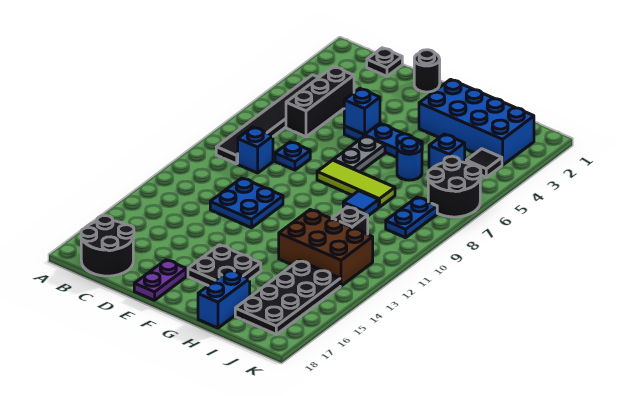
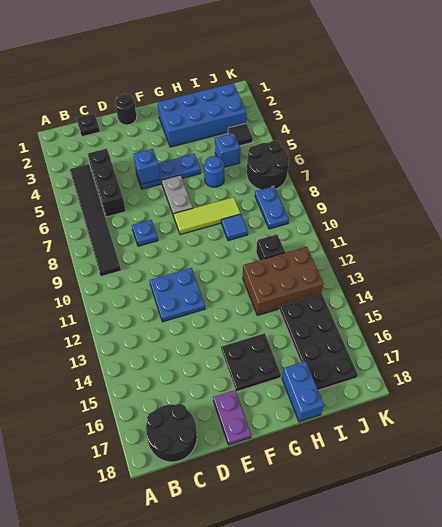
blue brick C9 level 1 -> none

